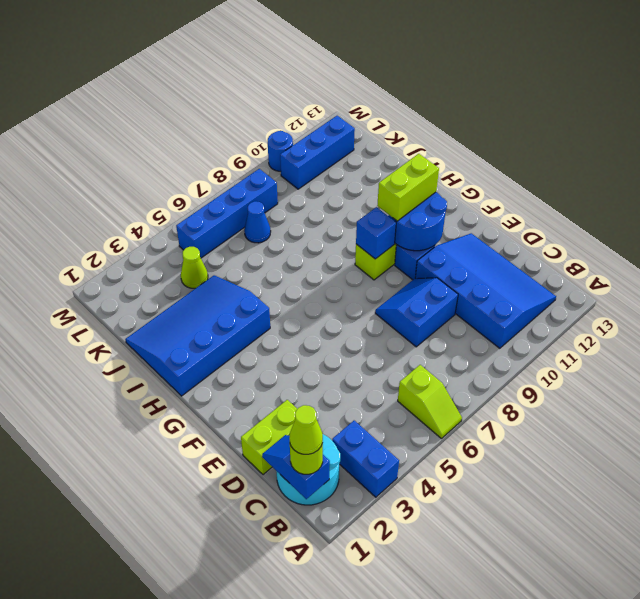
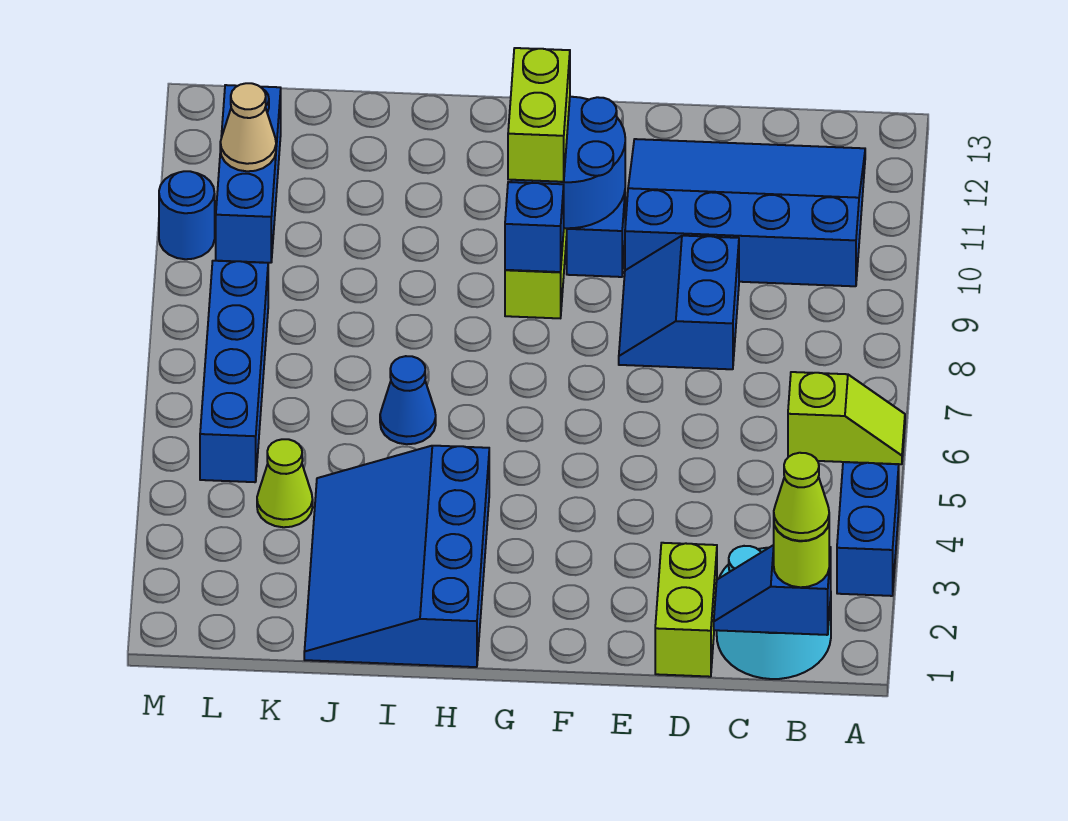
blue brick A3:B3 level 1 -> blue brick A3:A4 level 1
blue cone K7 level 1 -> blue cone I6 level 1
none -> tan cone L11 level 2

